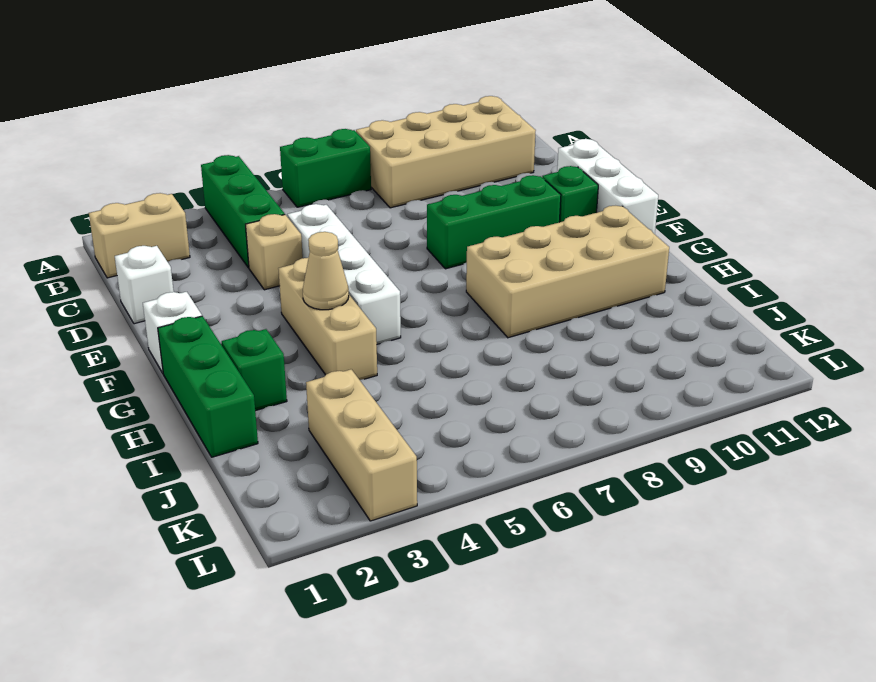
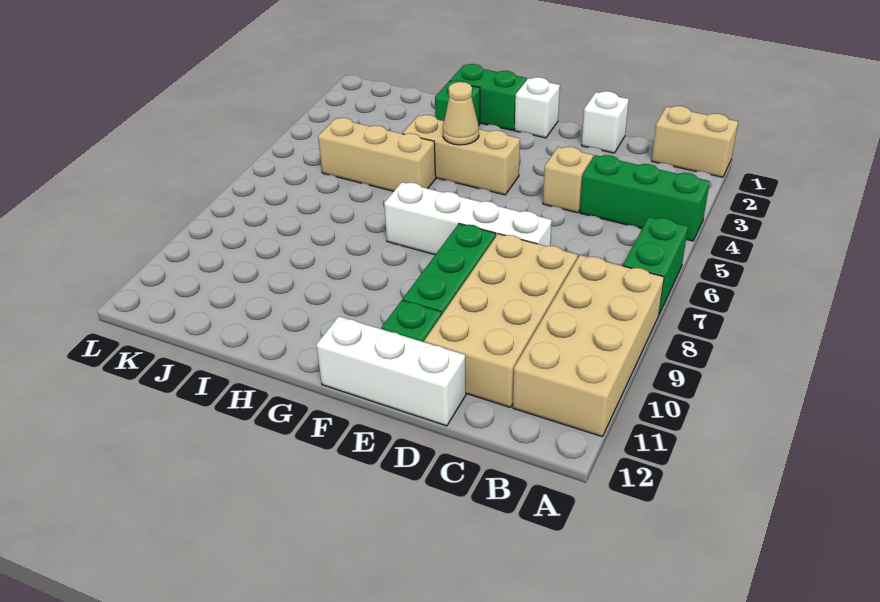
tan brick B1:B2 level 1 -> tan brick A1:B1 level 1
white brick D5:G5 level 1 -> white brick D7:G7 level 1
green brick G1:I1 level 1 -> green brick G1:H1 level 1
tan brick G8:H11 level 1 -> tan brick C8:D11 level 1
tan brick J3:L3 level 1 -> tan brick H5:J5 level 1

